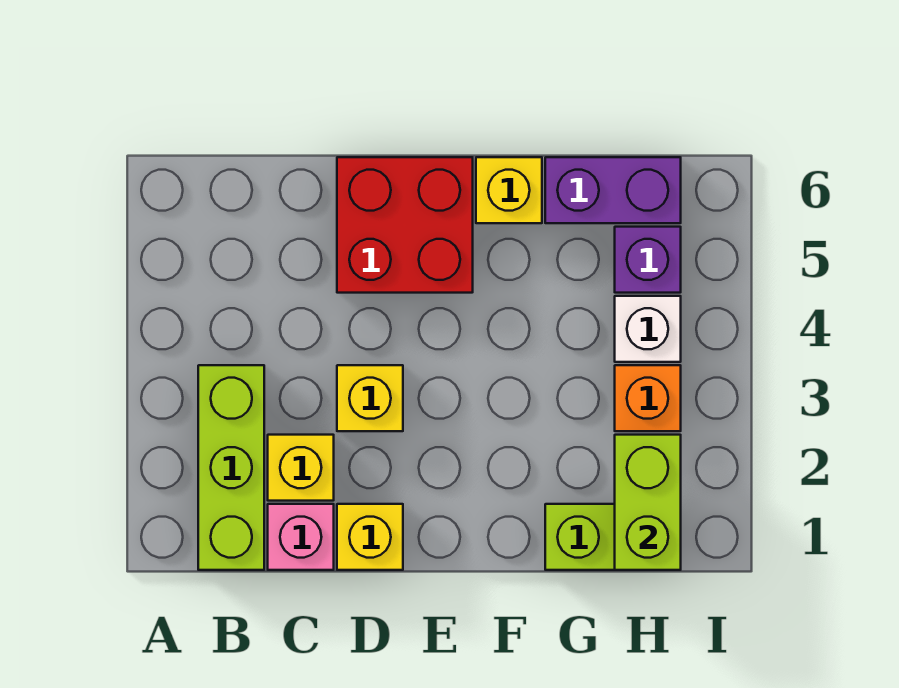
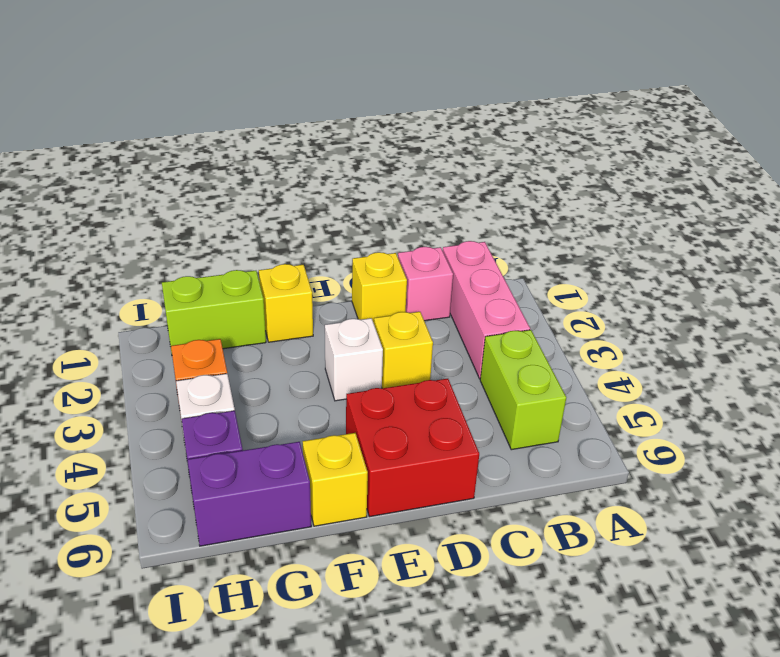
lime brick B1:B3 level 1 -> pink brick B1:B3 level 1
yellow brick C2 level 1 -> yellow brick F1 level 1
none -> white brick E3 level 1
lime brick H1:H2 level 2 -> lime brick B4:B5 level 1

